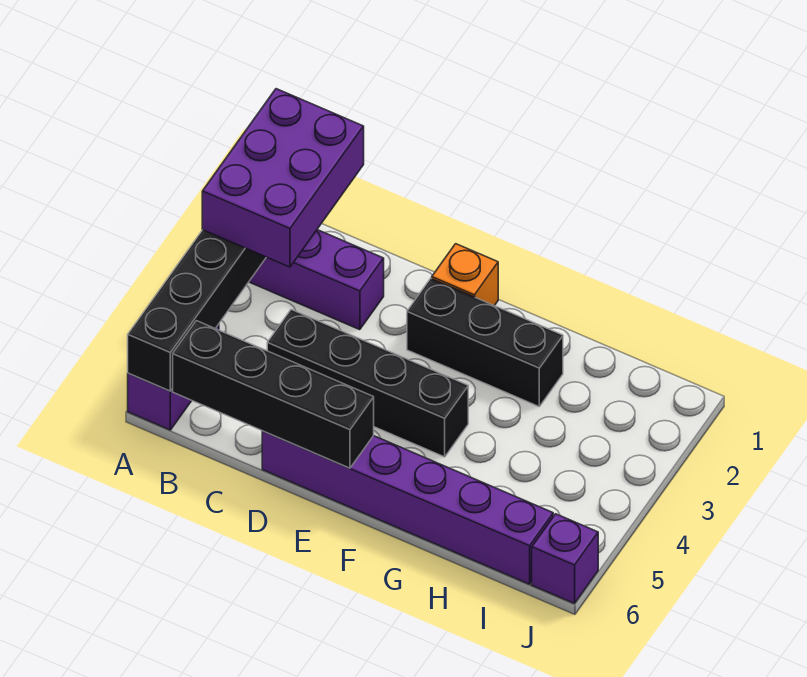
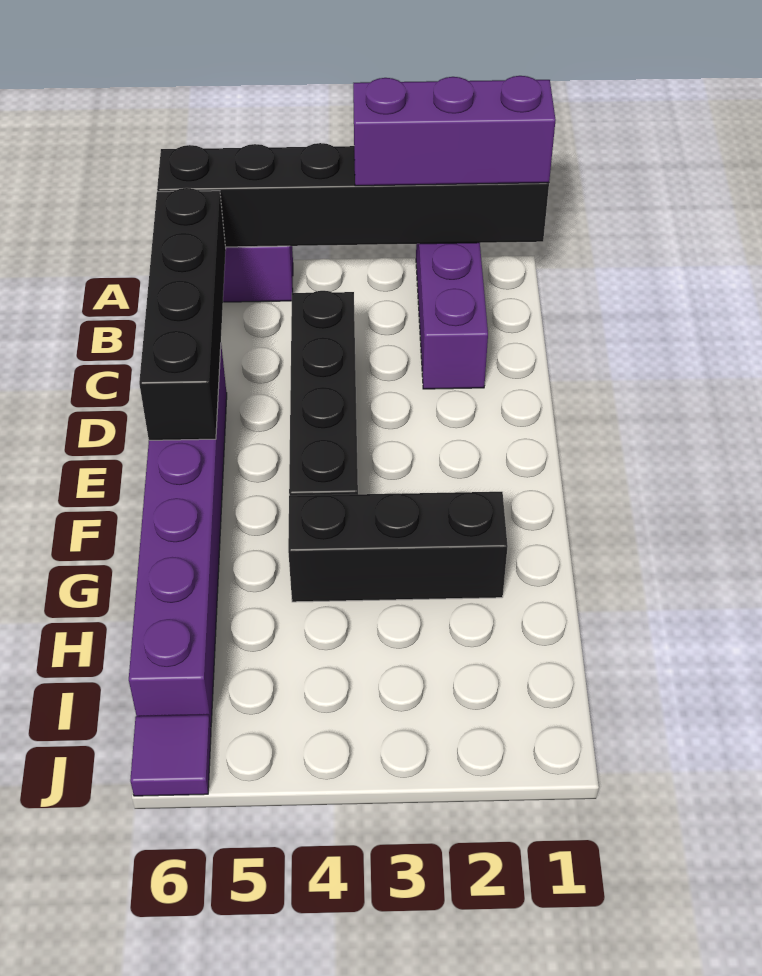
purple brick A1:B3 level 3 -> purple brick A1:A3 level 3
orange brick E1 level 1 -> none
black brick E2:G2 level 1 -> black brick G2:G4 level 1
purple brick J6 level 1 -> purple tile J6 level 1

